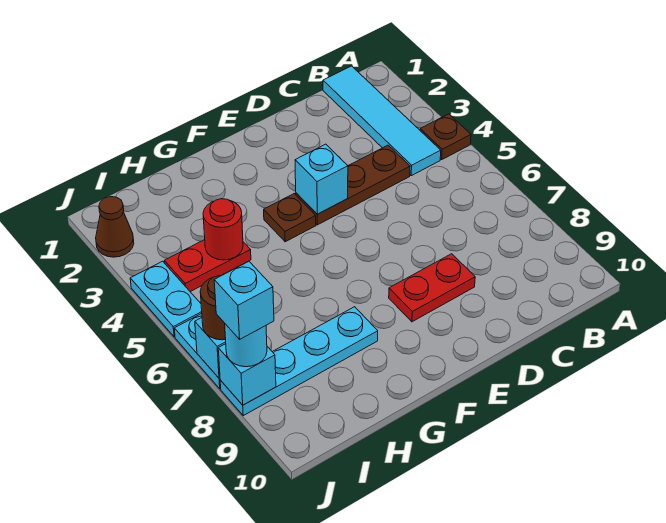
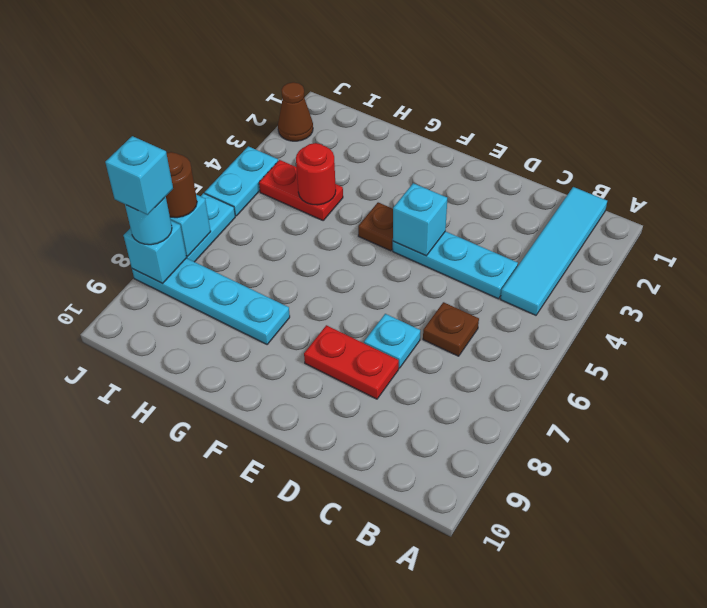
brown plate A4 level 1 -> brown plate C6 level 1
brown plate C4:E4 level 1 -> cyan plate C4:E4 level 1
none -> cyan plate D7 level 1

